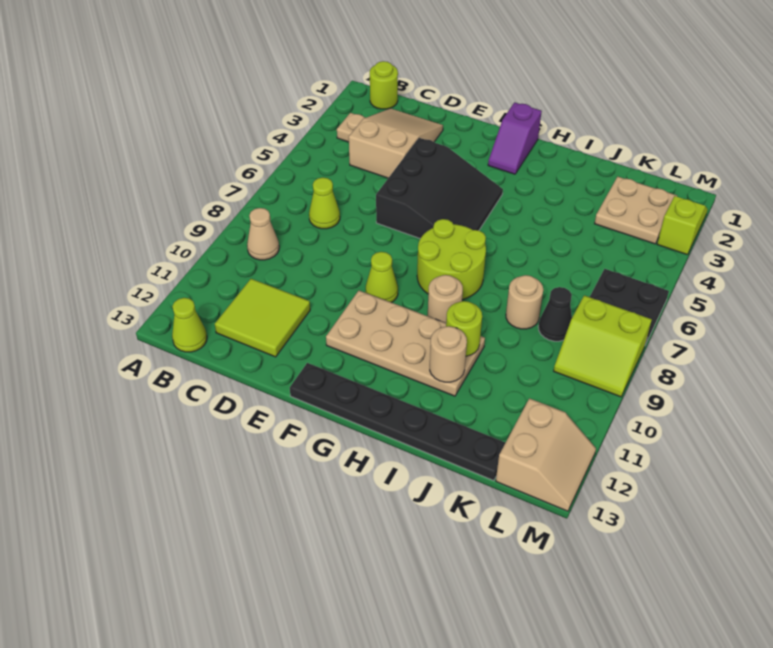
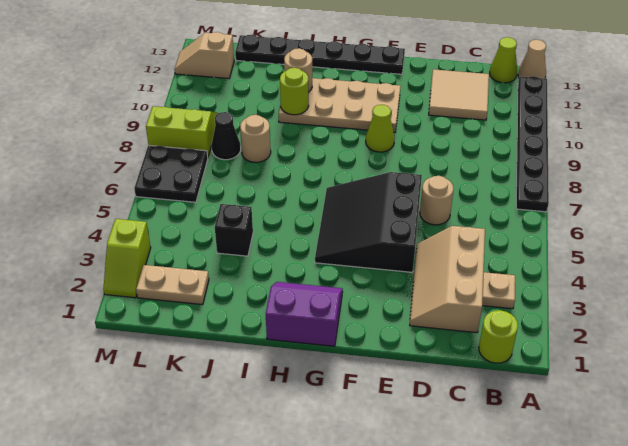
none -> black plate A7:A12 level 1
tan cone B9 level 1 -> tan cone A13 level 1
tan slope C2:D4 level 1 top 4 -> tan slope C2:D4 level 1 top C
lime cone C7 level 1 -> none
lime tile C11:D12 level 1 -> tan tile C11:D12 level 1
purple slope G1:G2 level 1 top 1 -> purple slope G1:H2 level 1 top 1
lime round brick G7:H8 level 1 -> none
tan round brick H9 level 1 -> tan round brick D6 level 1
none -> black brick J4 level 1
tan plate K2:L3 level 1 -> tan plate K2:L2 level 1
tan slope L12:M13 level 1 top L -> tan slope L12:M12 level 1 top L

